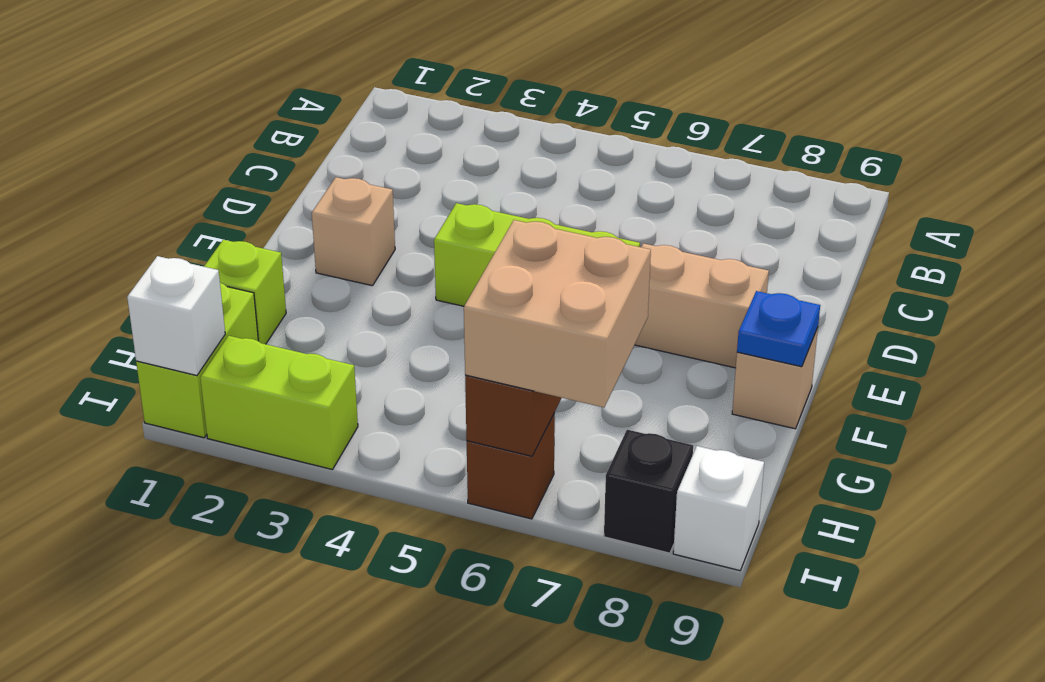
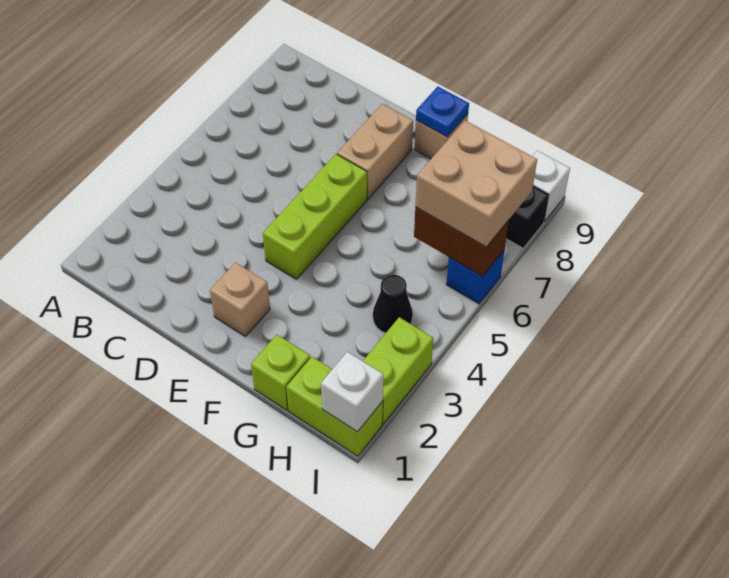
none -> black cone H4 level 1
brown brick I6 level 1 -> blue brick I6 level 1

